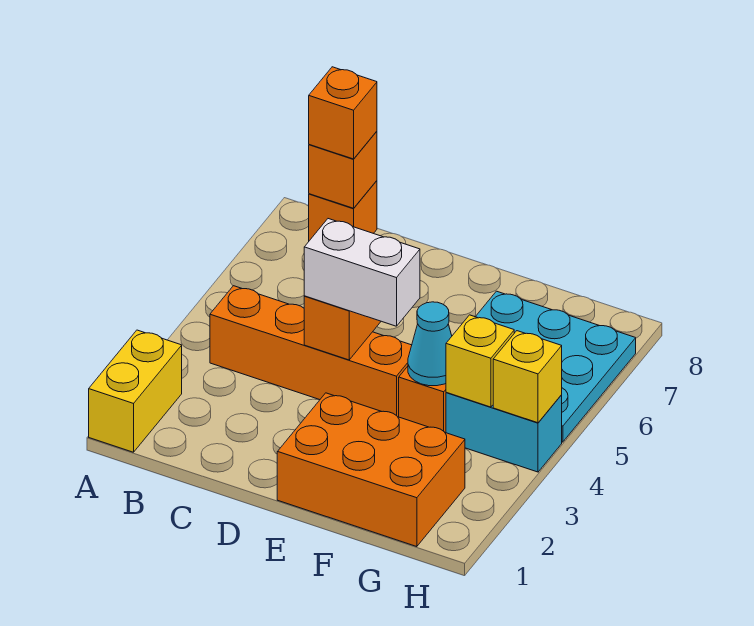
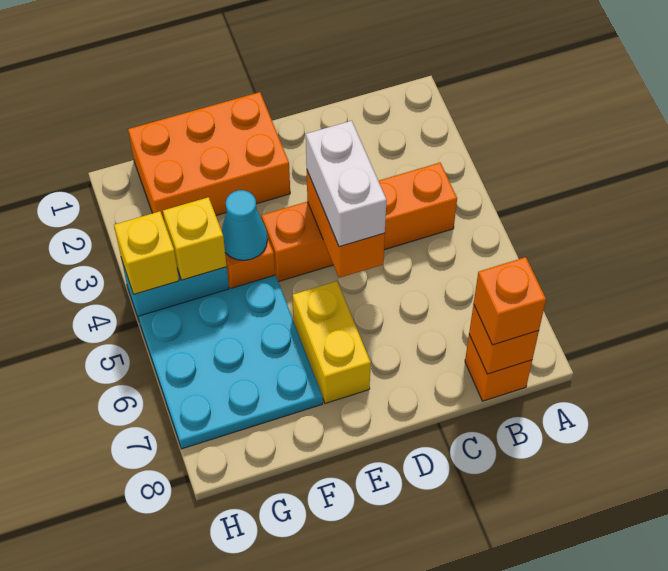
yellow brick A1:A2 level 1 -> yellow brick E6:E7 level 1
white brick D4:E4 level 3 -> white brick D4:D5 level 3

